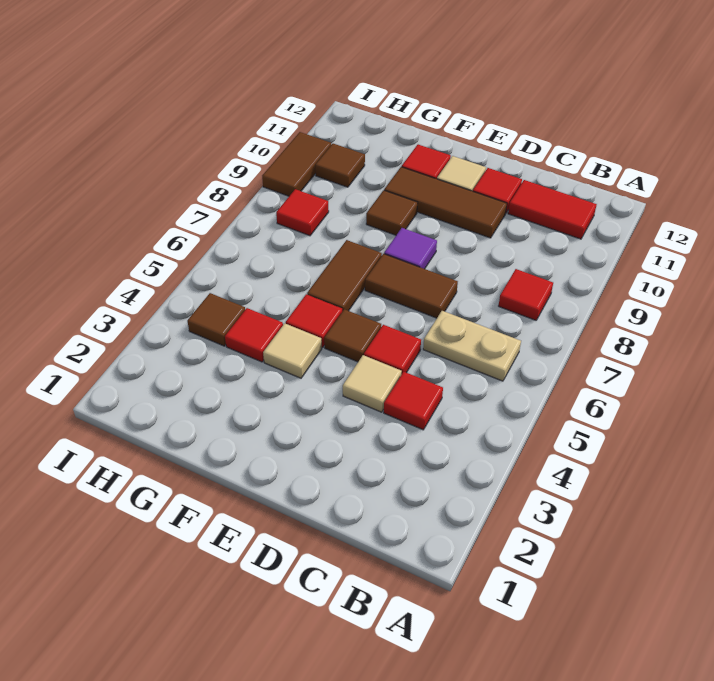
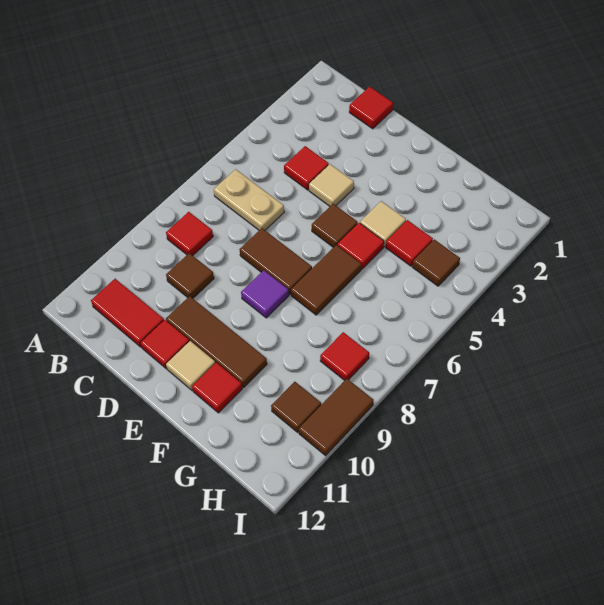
red tile D5 level 1 -> red tile C1 level 1
brown tile F9 level 1 -> brown tile C9 level 1

